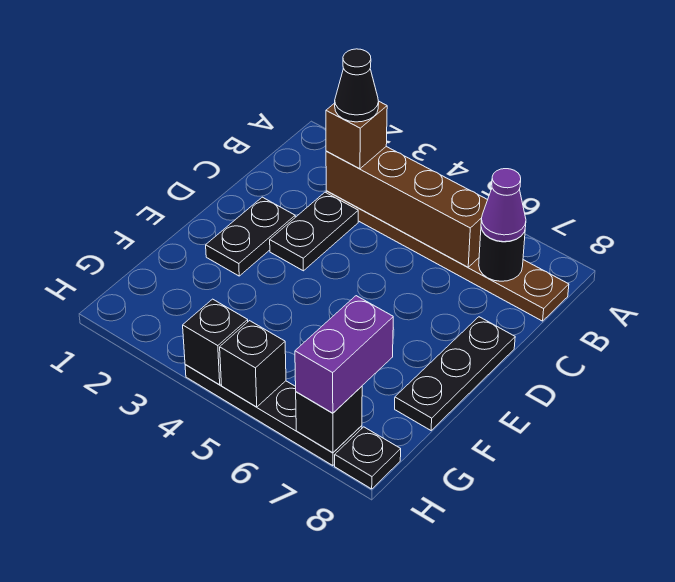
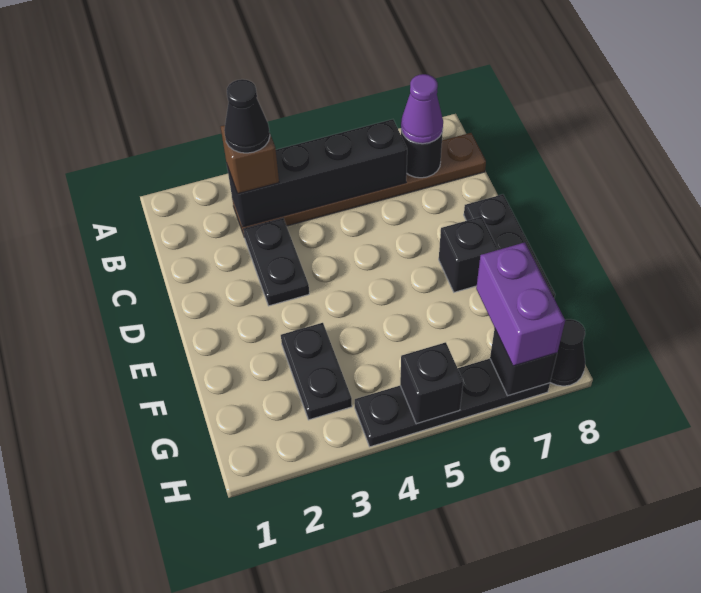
brown brick B3:B6 level 2 -> black brick B3:B6 level 2
black plate D2:E2 level 1 -> black plate F3:G3 level 1
black brick H4 level 2 -> black brick E7 level 1
black plate H8 level 1 -> black cone H8 level 1

